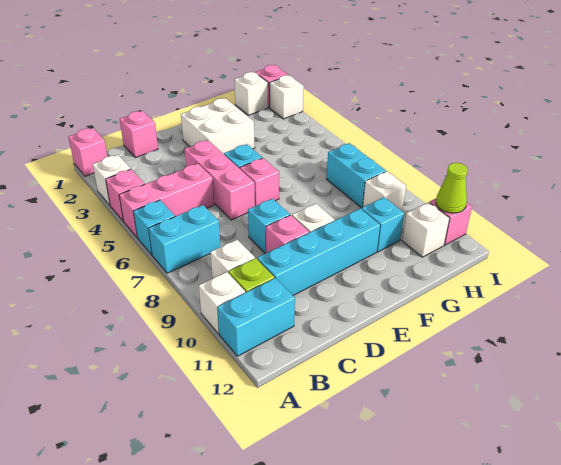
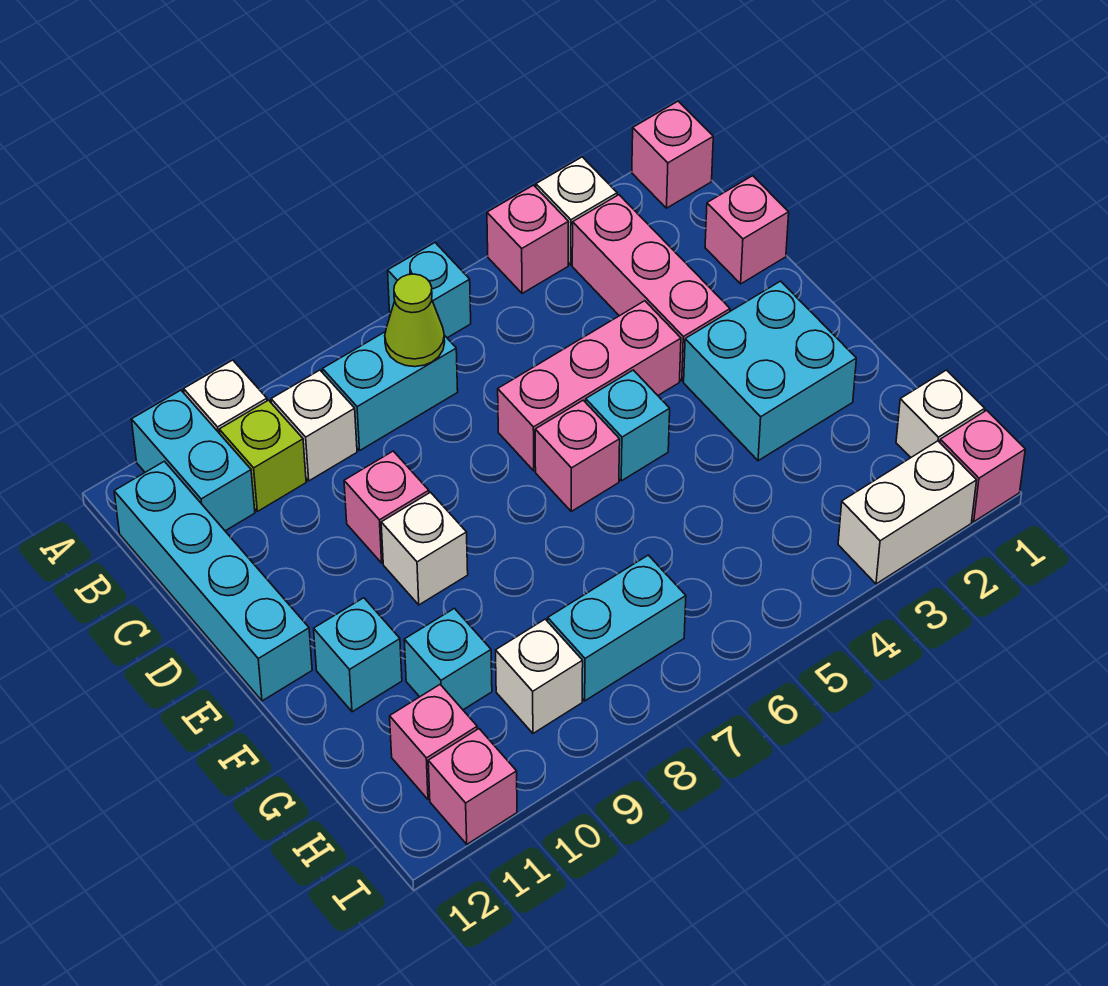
pink brick A5:C5 level 1 -> pink brick B3:D3 level 1
cyan brick A7:B7 level 1 -> cyan brick B7:B8 level 1
cyan brick C10:F10 level 1 -> cyan brick B12:E12 level 1
cyan brick D8 level 1 -> cyan brick F11 level 1
white brick E2:F3 level 1 -> cyan brick E2:F3 level 1
white brick H11 level 1 -> pink brick H11 level 1
white brick I2 level 1 -> white brick I2:I3 level 1
lime cone I11 level 2 -> lime cone B7 level 2

